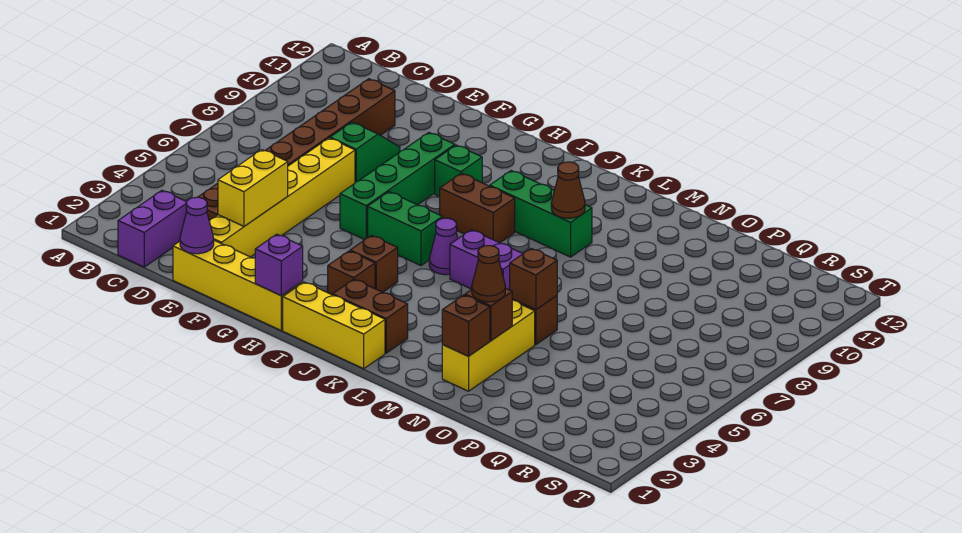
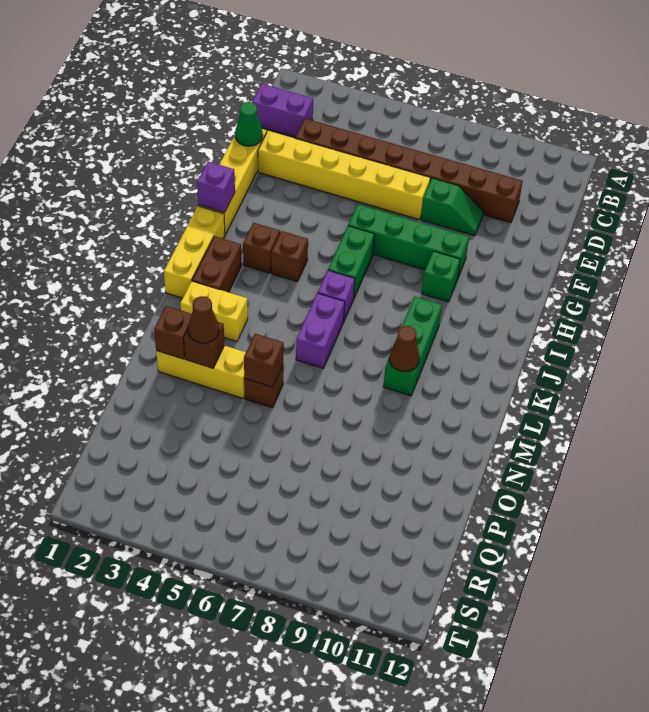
purple cone E1 level 2 -> green cone E1 level 2
yellow brick E3:E4 level 2 -> yellow brick L2:L3 level 1
brown brick I8:J8 level 1 -> none
purple cone J6 level 1 -> purple brick J6 level 1

